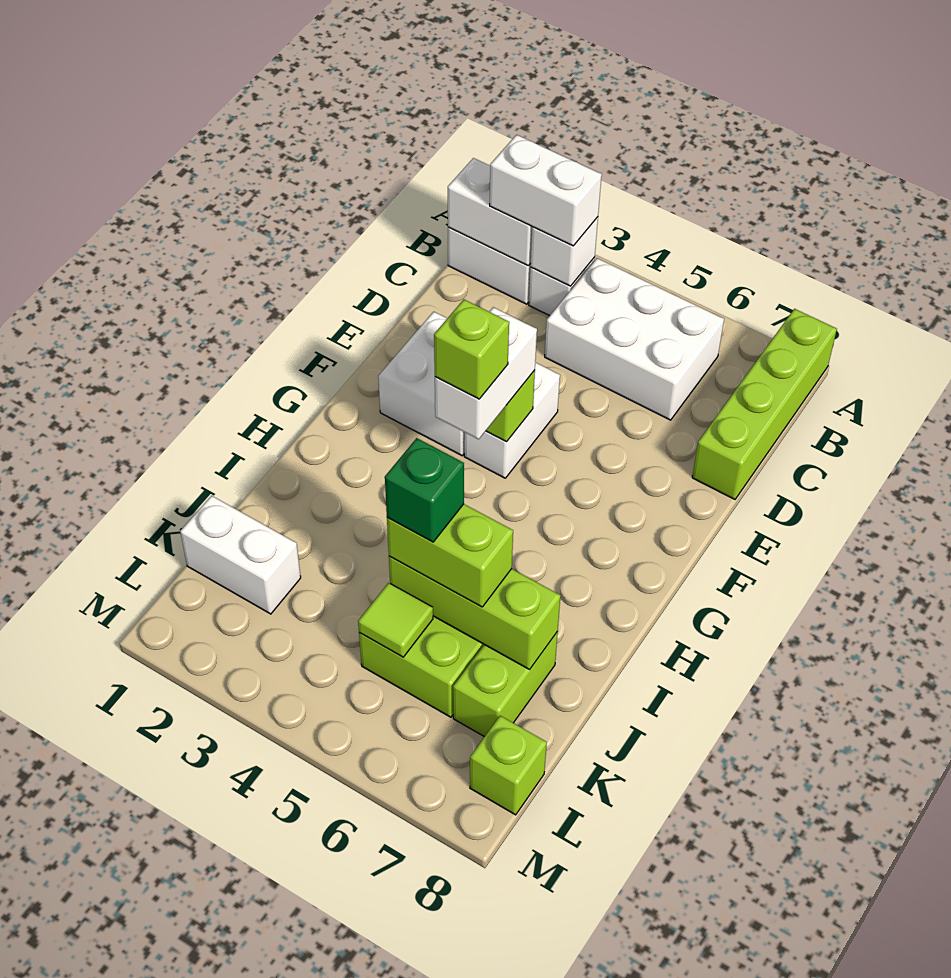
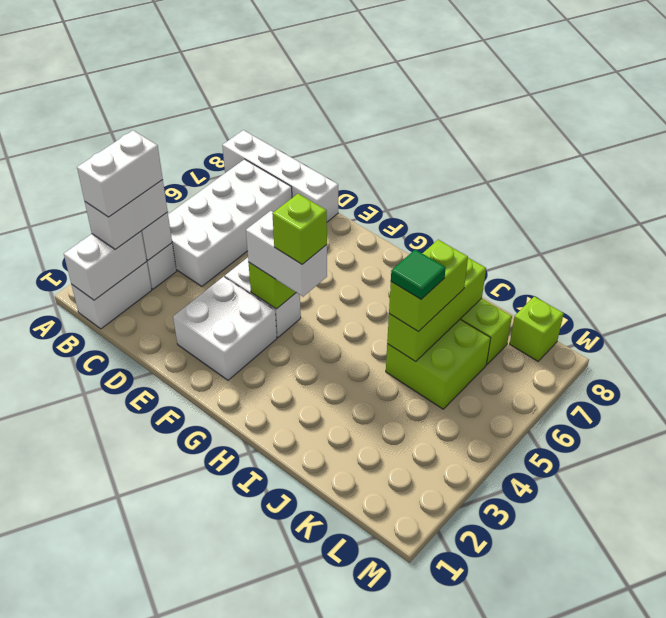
lime brick A8:D8 level 1 -> white brick A8:D8 level 1
white brick B4:C6 level 1 -> white brick B4:C7 level 1
green brick J5 level 4 -> green tile J5 level 4
white brick K1:K2 level 1 -> white brick B2:B3 level 4
lime tile K5 level 2 -> none

